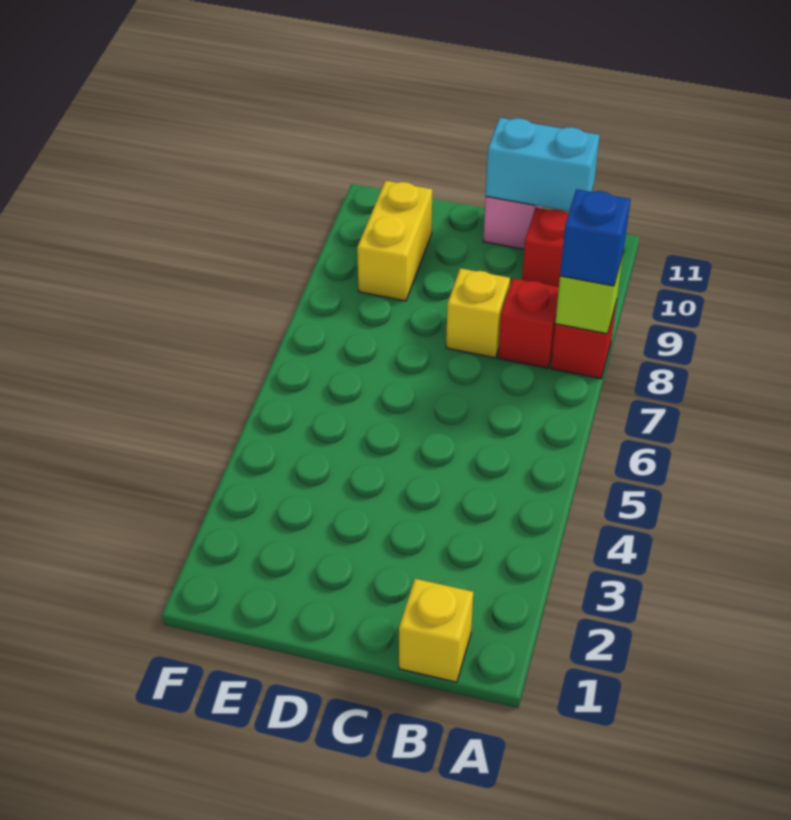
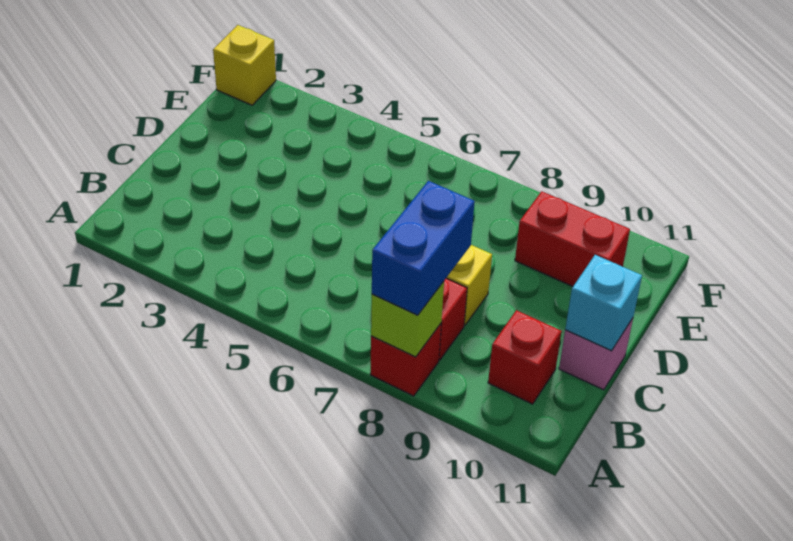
blue brick A8 level 3 -> blue brick A8:B8 level 3
yellow brick B1 level 1 -> yellow brick F1 level 1
cyan brick B11:C11 level 2 -> cyan brick C11 level 2
yellow brick E9:E10 level 1 -> red brick E9:E10 level 1

